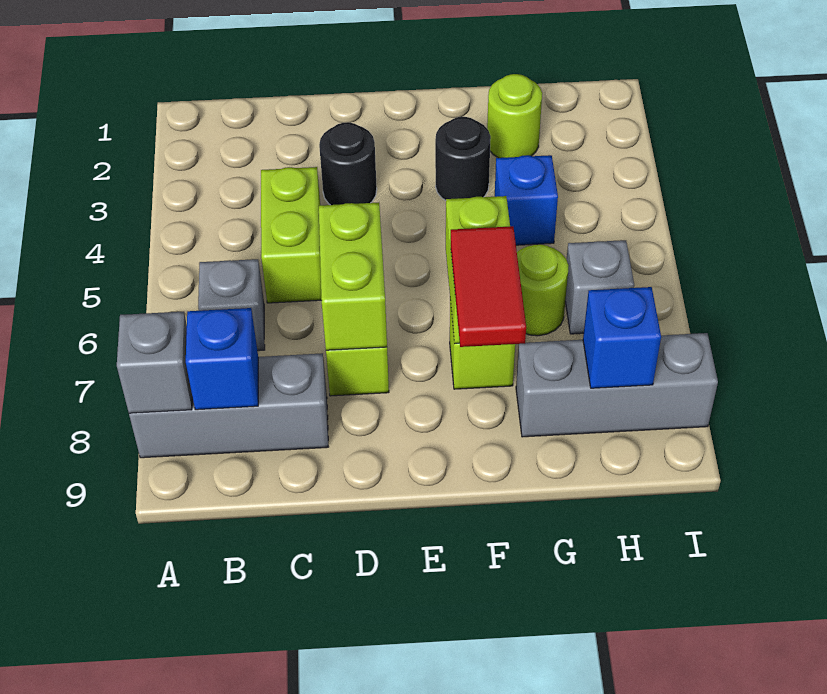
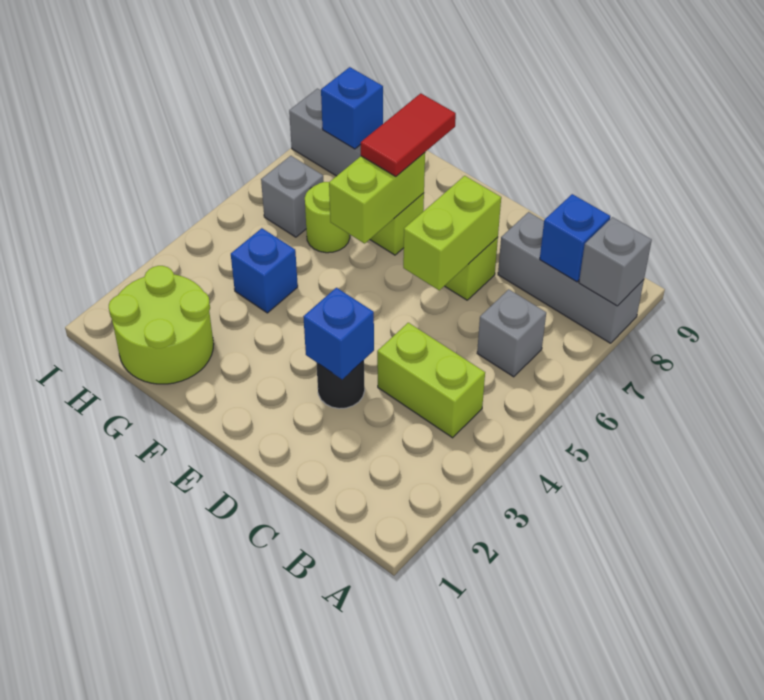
lime brick C4:C5 level 1 -> lime brick B4:C4 level 1
none -> blue brick D3 level 2
black round brick F3 level 1 -> none
lime round brick G2 level 1 -> lime round brick G1:H2 level 1

